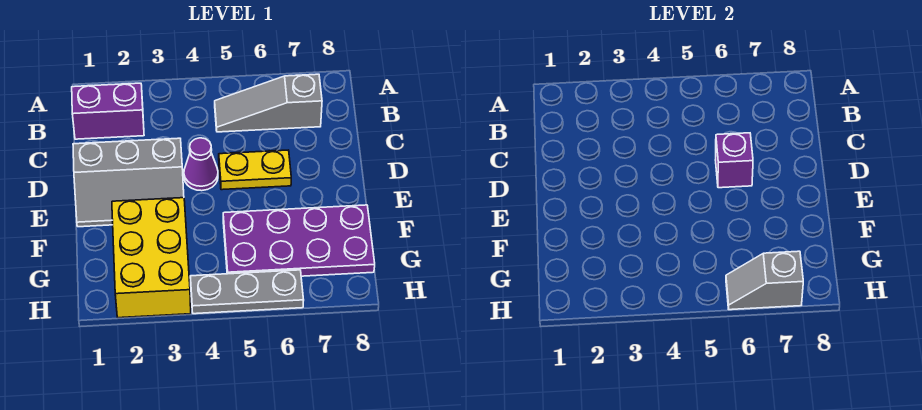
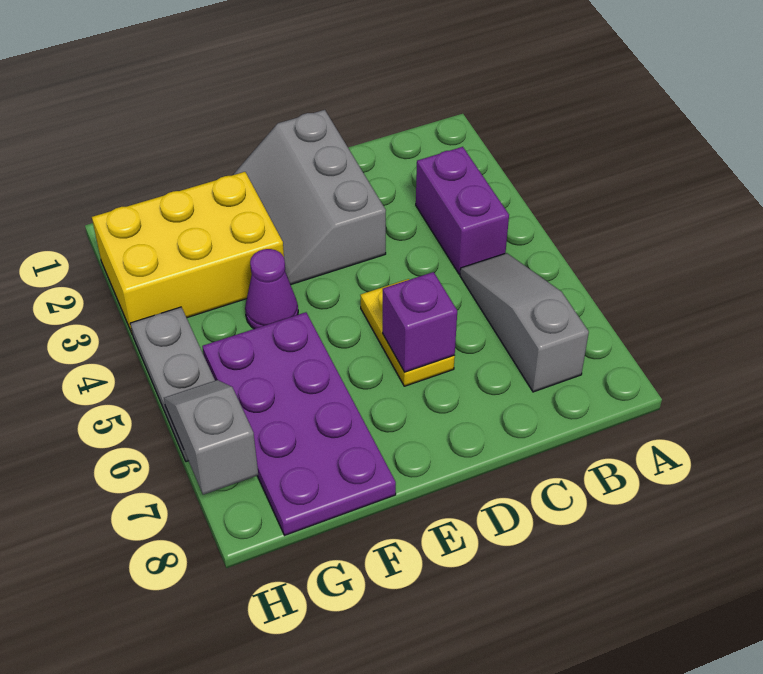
purple brick B1:B2 level 1 -> purple brick B3:B4 level 1
purple cone D4 level 1 -> purple cone F4 level 1

